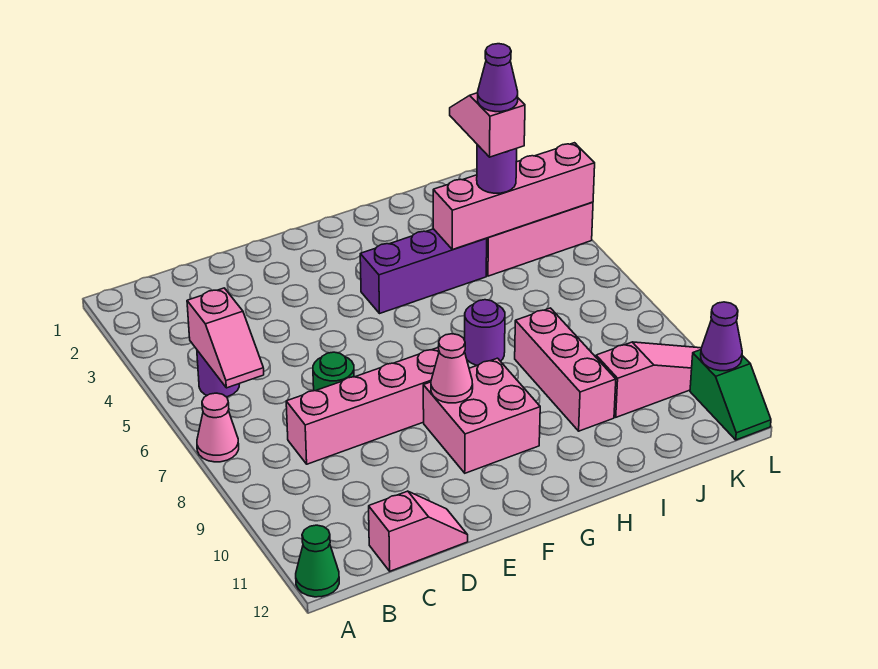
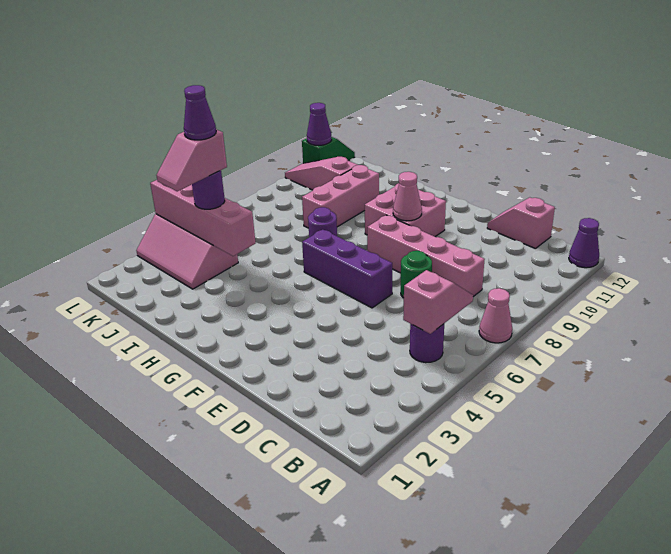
green cone A12 level 1 -> purple cone A12 level 1
purple brick G4:I4 level 1 -> purple brick E6:G6 level 1

